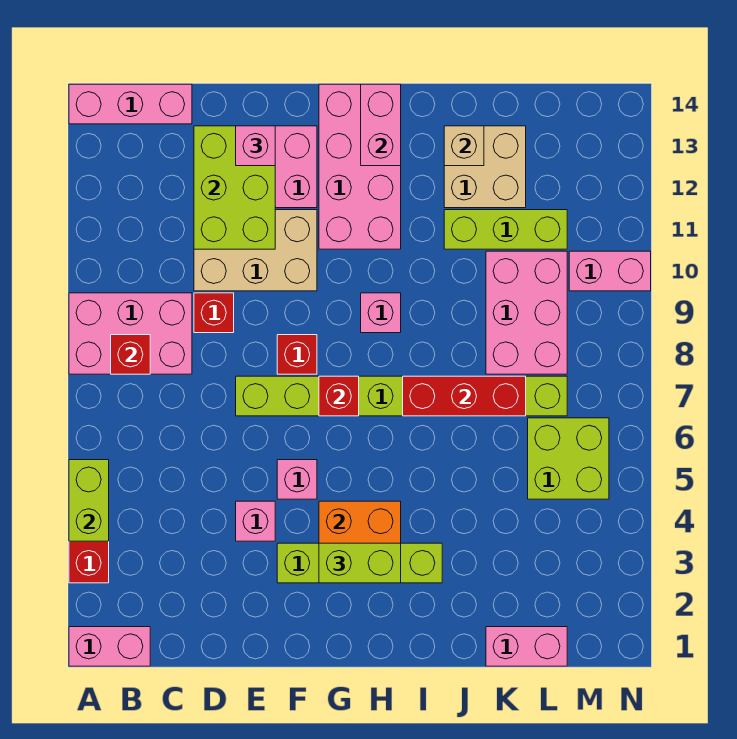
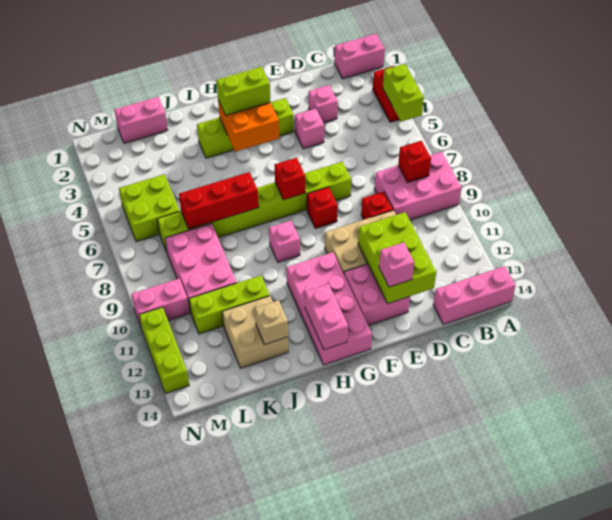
pink brick F5 level 1 -> pink brick D3 level 1
none -> lime brick N11:N13 level 1

